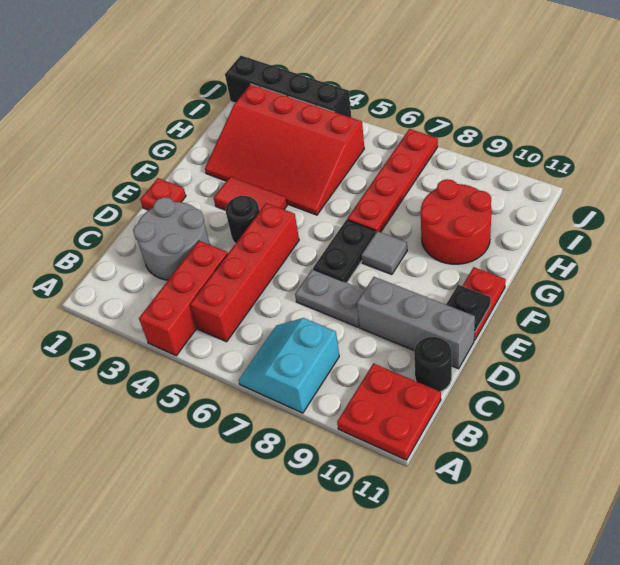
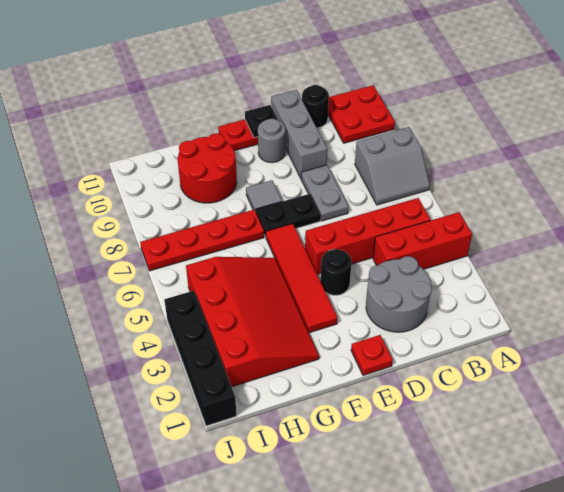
cyan slope A7:B8 level 1 top 8 -> grey slope A7:B8 level 1 top 8
none -> grey round brick E10 level 1
red tile F3:F4 level 1 -> red tile F3:F6 level 1

